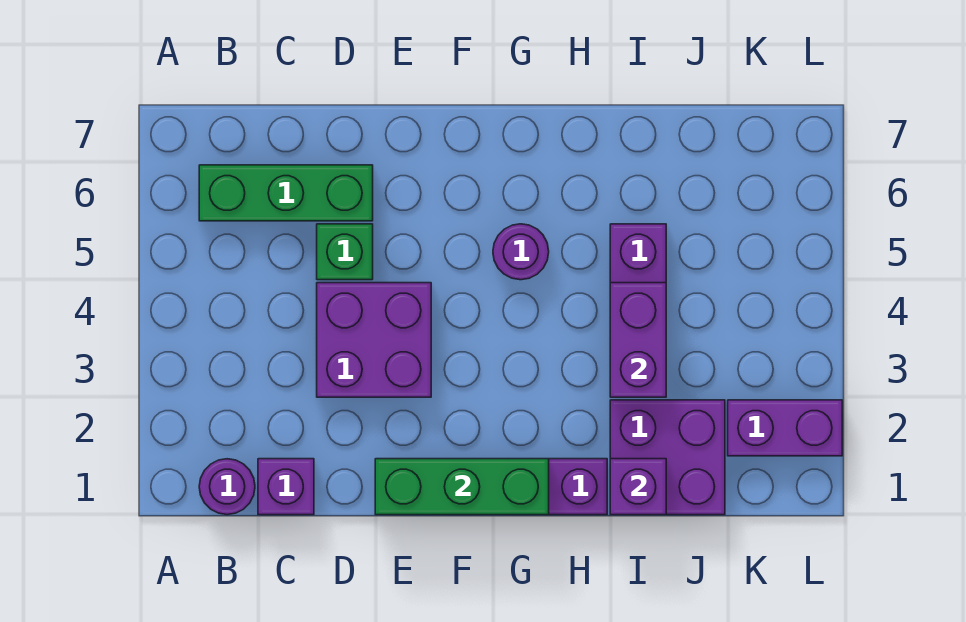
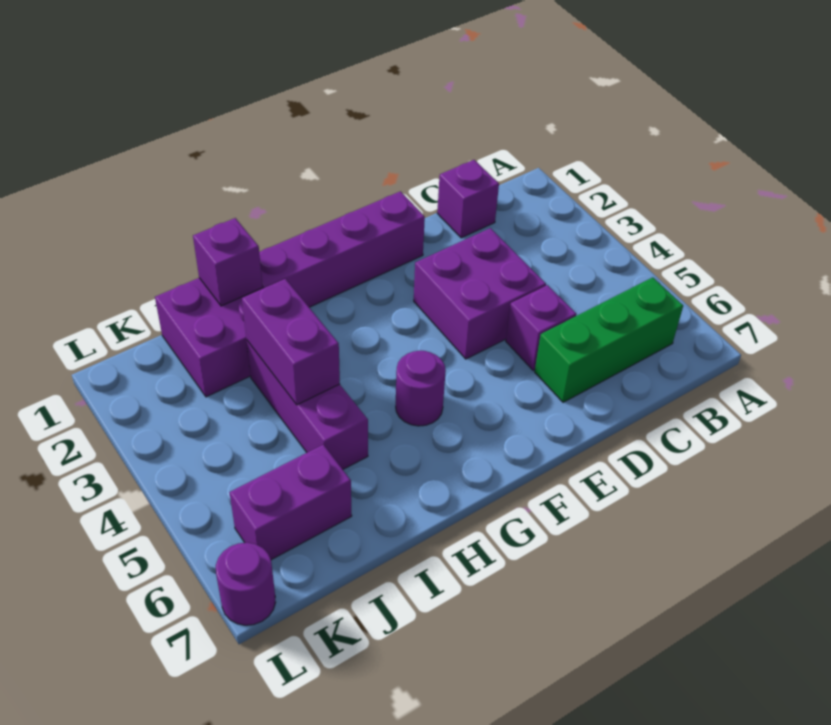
purple round brick B1 level 1 -> purple round brick L7 level 1
green brick D5 level 1 -> purple brick D5 level 1
green brick E1:G1 level 2 -> none
purple brick K2:L2 level 1 -> purple brick J6:K6 level 1

